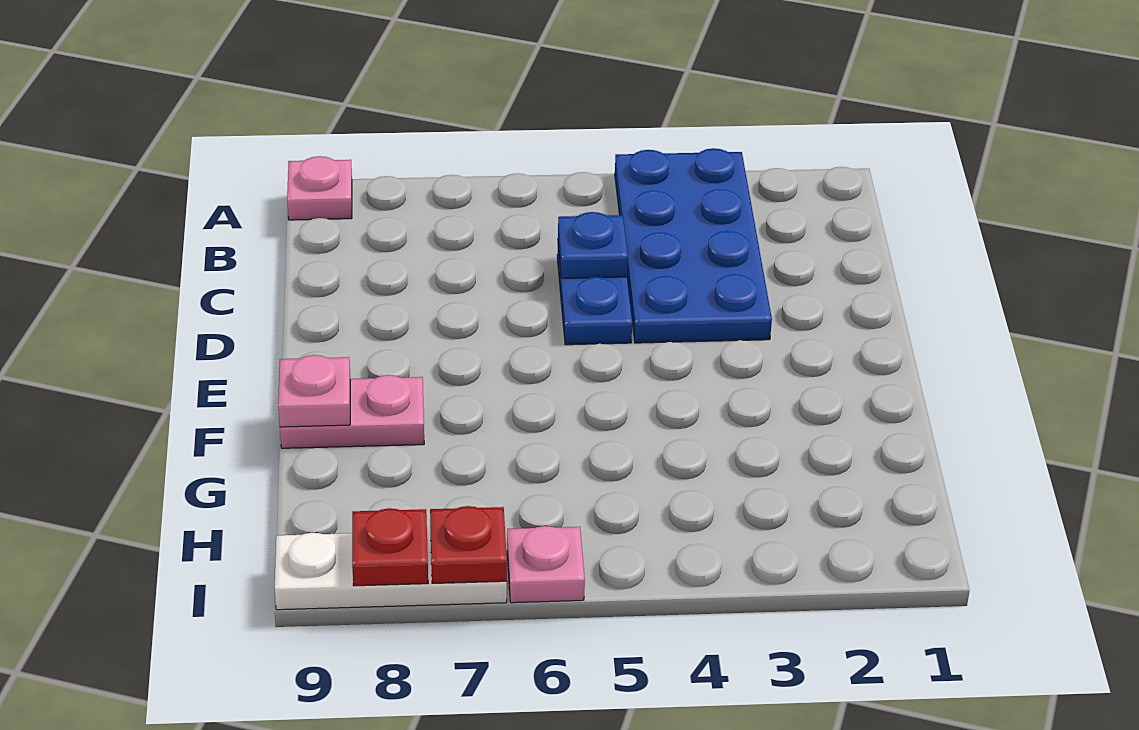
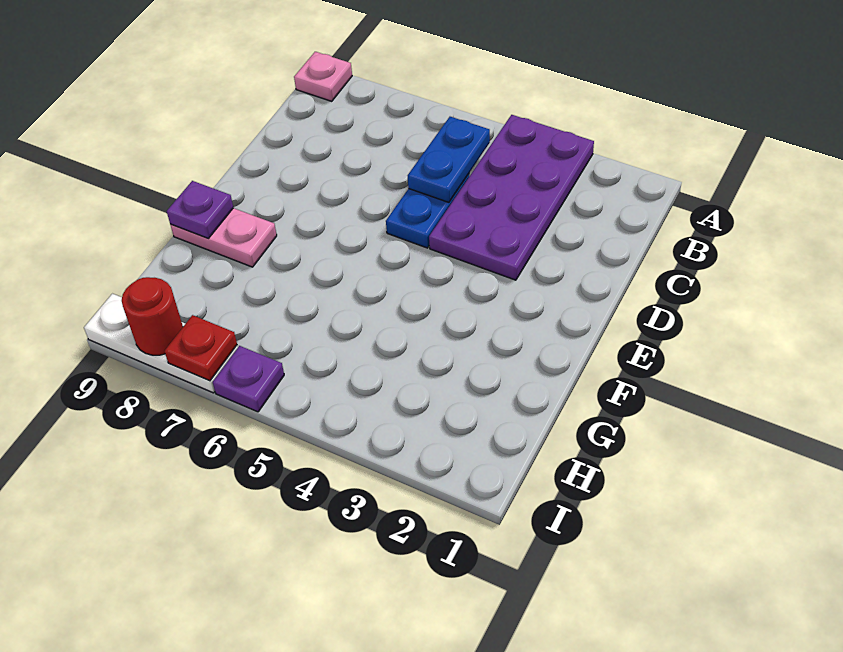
blue plate A3:D4 level 1 -> purple plate A3:D4 level 1
blue plate C5 level 2 -> blue plate B5:C5 level 2
pink plate F9 level 2 -> purple plate F9 level 2
pink plate I6 level 1 -> purple plate I6 level 1
red plate I8 level 2 -> red round brick I8 level 2

